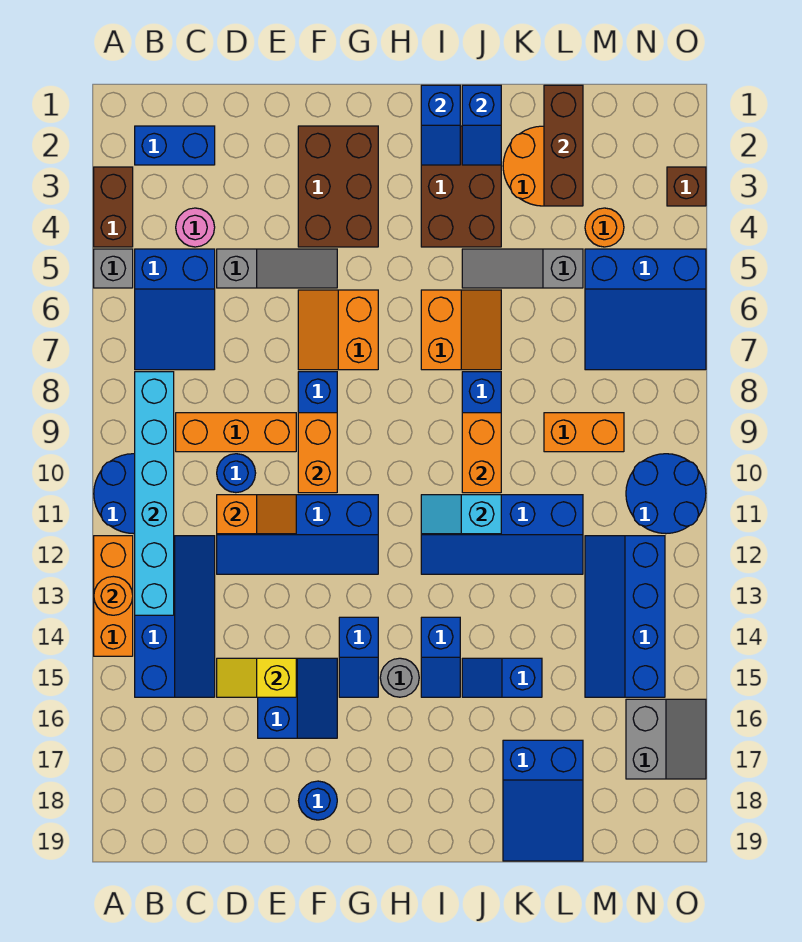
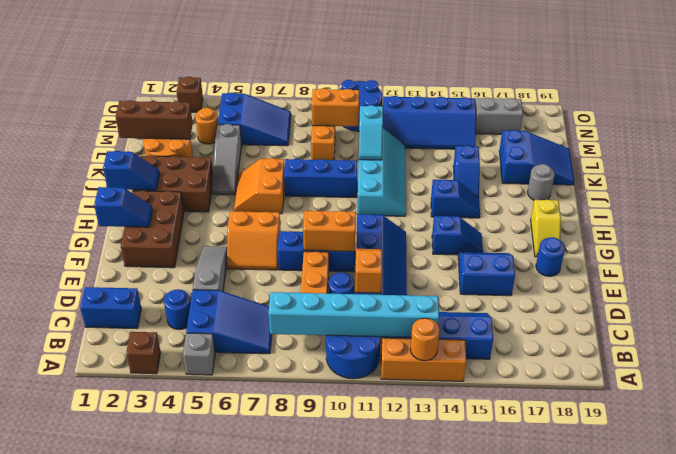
brown brick A3:A4 level 1 -> brown brick A3 level 1
blue brick B2:C2 level 1 -> blue brick C1:C2 level 1
pink round brick C4 level 1 -> blue round brick C4 level 1
yellow slope D15:E15 level 2 top E -> yellow slope G18:H18 level 1 top H
brown brick F2:G4 level 1 -> brown brick F2:H3 level 1
grey round brick H15 level 1 -> grey round brick J18 level 1
orange slope I6:J7 level 1 top I -> orange slope I6:J7 level 1 top 7
blue slope I11:L12 level 1 top 11 -> cyan slope I11:L12 level 1 top 11
cyan slope I11:J11 level 2 top J -> cyan slope K11:L11 level 2 top L
blue slope J1:J2 level 2 top 1 -> blue slope G1:G2 level 2 top 1
orange brick J9:J10 level 2 -> orange brick M9:M10 level 2
blue slope M5:O7 level 1 top 5 -> blue slope M5:N7 level 1 top 5

